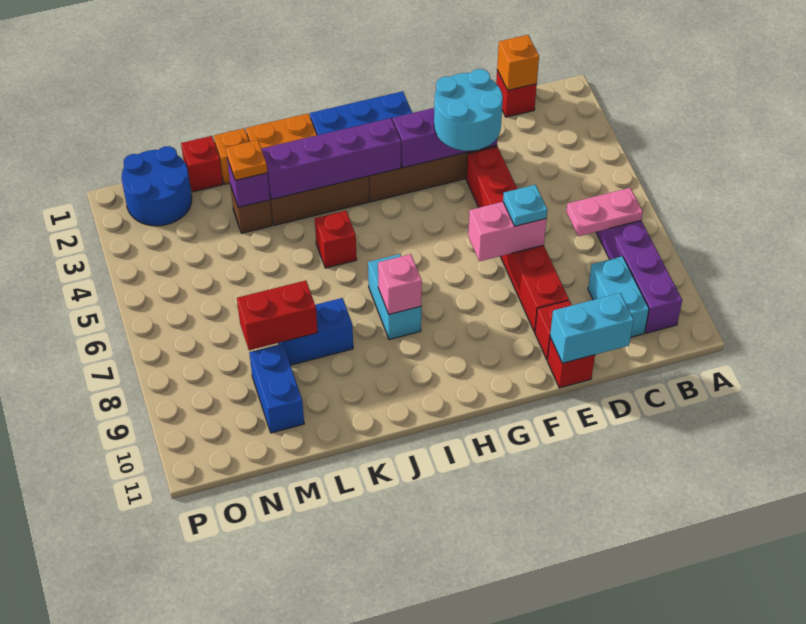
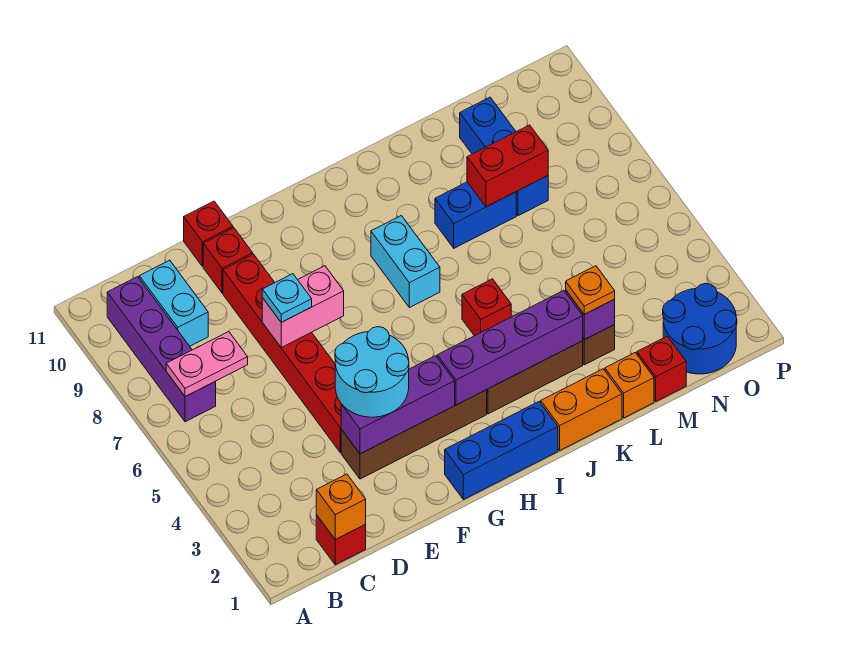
cyan brick D11:E11 level 2 -> none
pink brick I8 level 2 -> none
blue brick M9:M10 level 1 -> blue brick M8:M10 level 1

